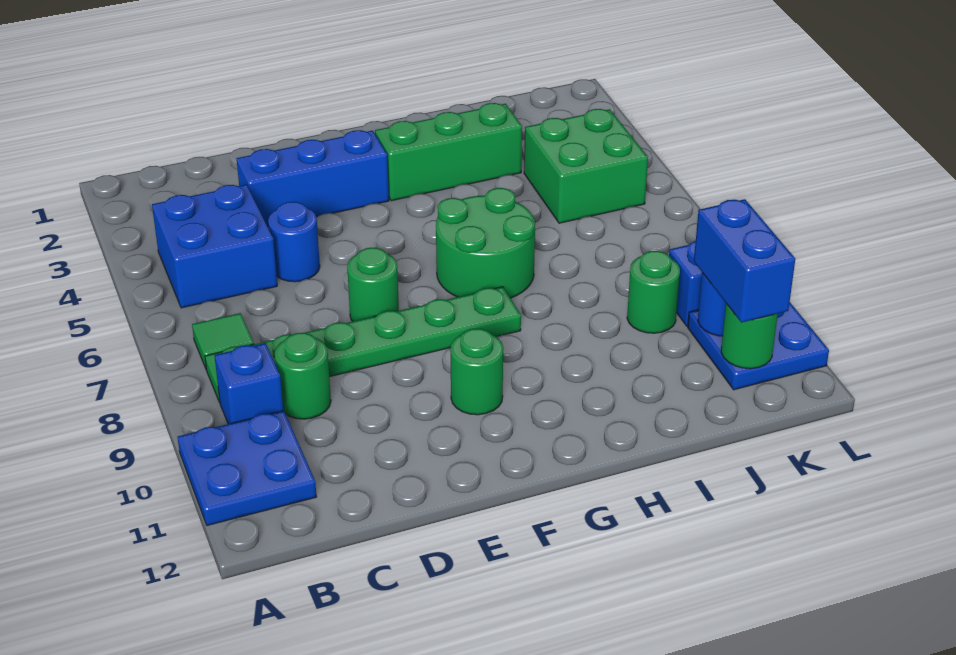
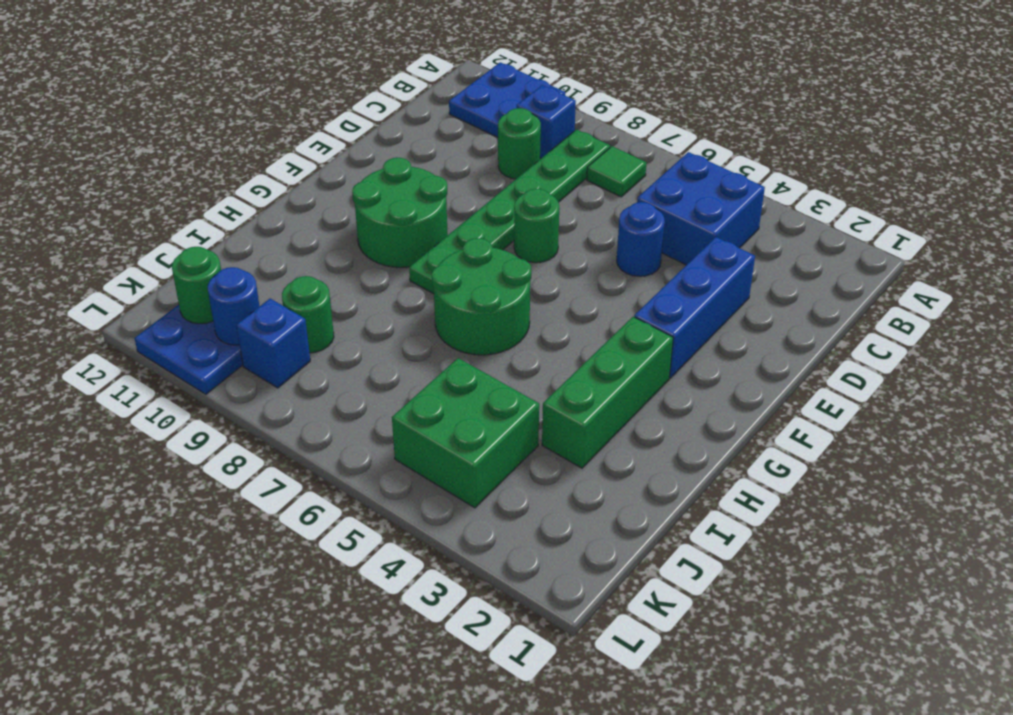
green round brick F10 level 1 -> green round brick F9:G10 level 1
blue brick K10:K11 level 3 -> none

